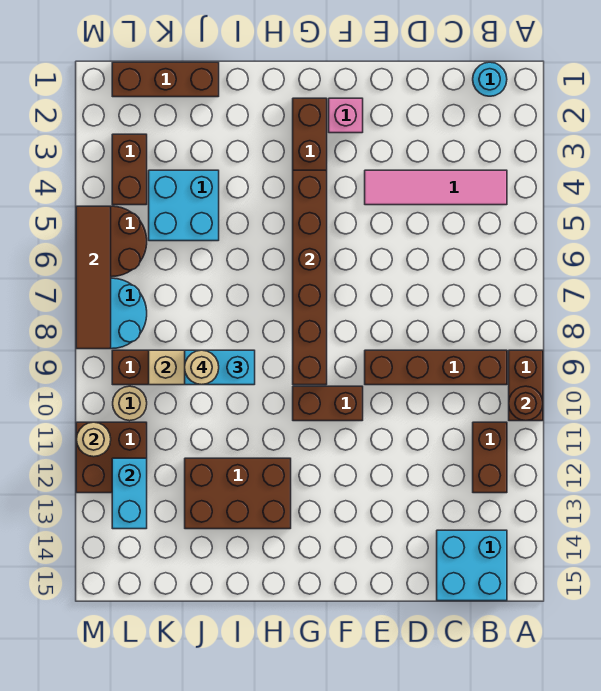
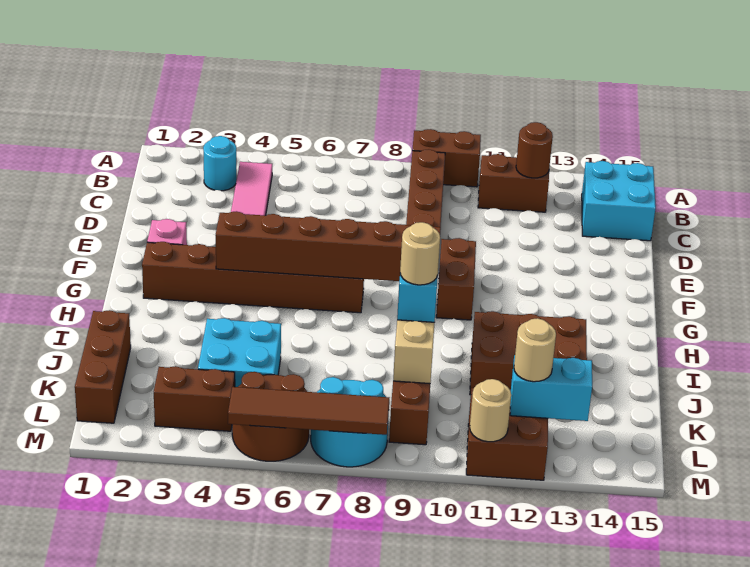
brown round brick A10 level 2 -> brown round brick B12 level 2
cyan round brick B1 level 1 -> cyan round brick B3 level 1
brown brick H12:J13 level 1 -> brown brick I11:J13 level 1
tan round brick L10 level 1 -> tan round brick L12 level 3

